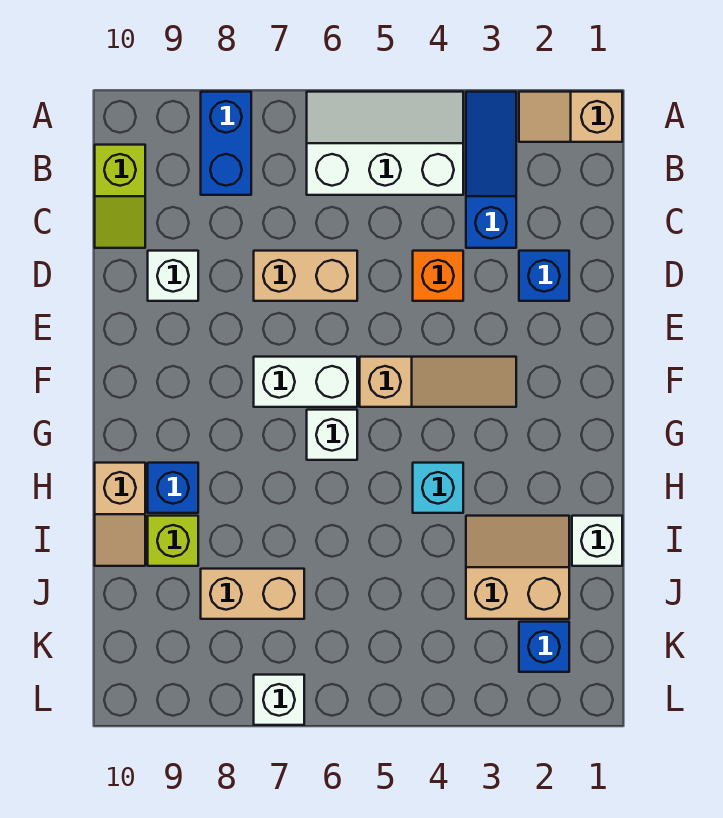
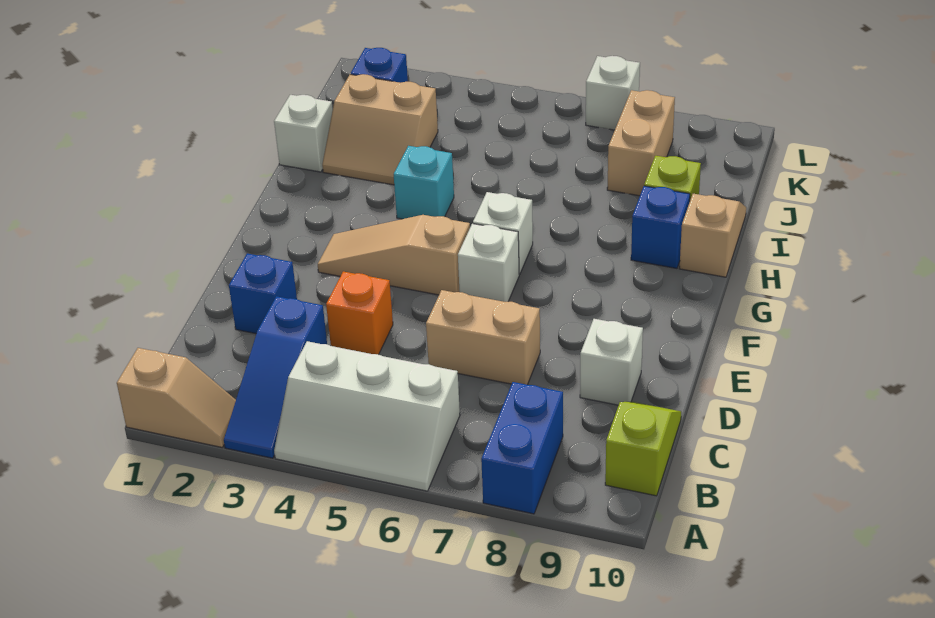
white brick F6:F7 level 1 -> white brick F6 level 1
tan brick J7:J8 level 1 -> tan brick J8:K8 level 1

